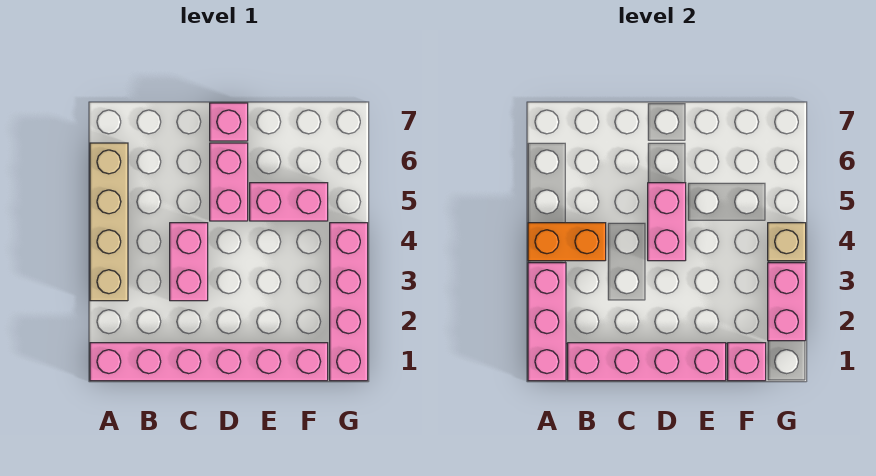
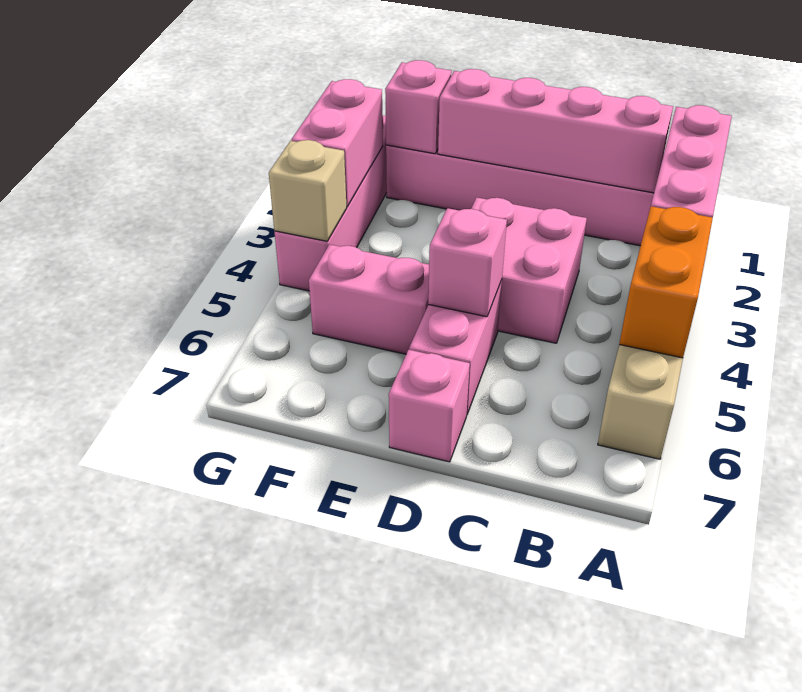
orange brick A4:B4 level 2 -> orange brick A4:A5 level 2
pink brick C3:C4 level 1 -> pink brick C3:D4 level 1
pink brick D4:D5 level 2 -> pink brick D5 level 2

